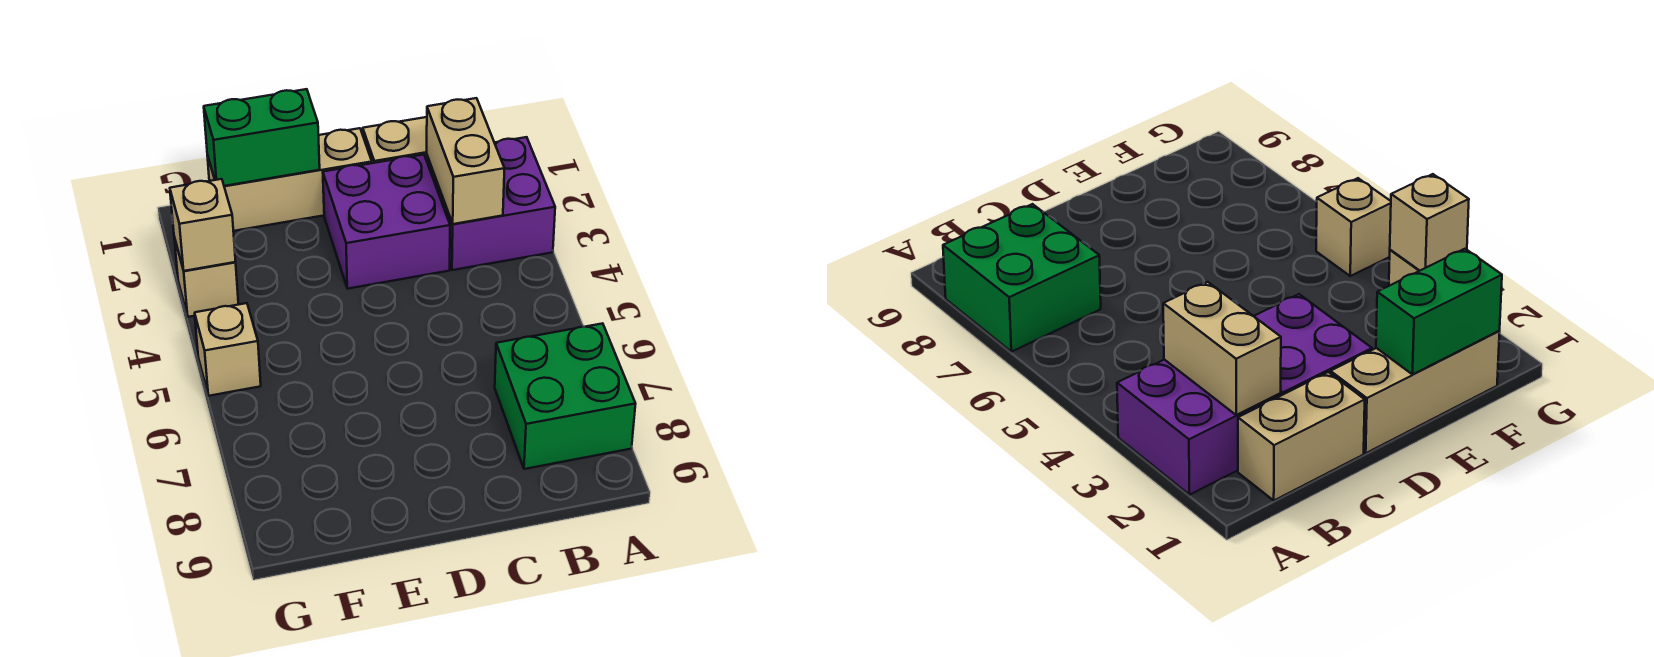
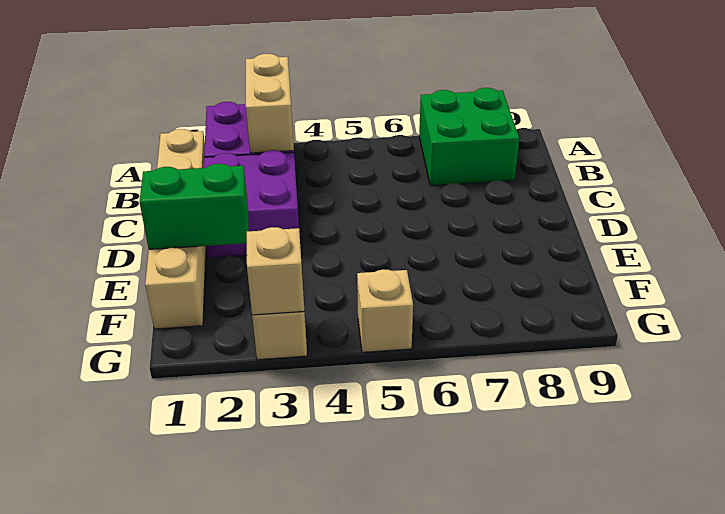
tan brick B2:B3 level 2 -> tan brick A3:B3 level 2
green brick E1:F1 level 2 -> green brick E1:E2 level 2

